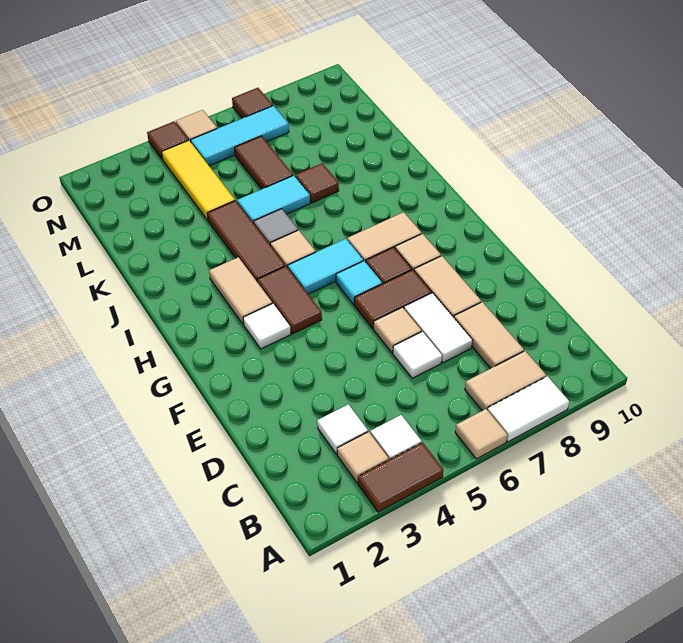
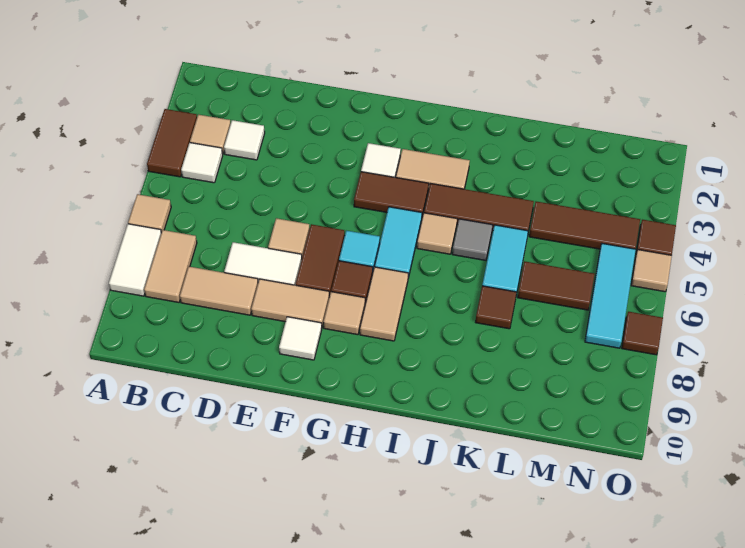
white tile D6 level 1 -> white tile F9 level 1
yellow tile L4:N4 level 1 -> brown tile L4:N4 level 1

